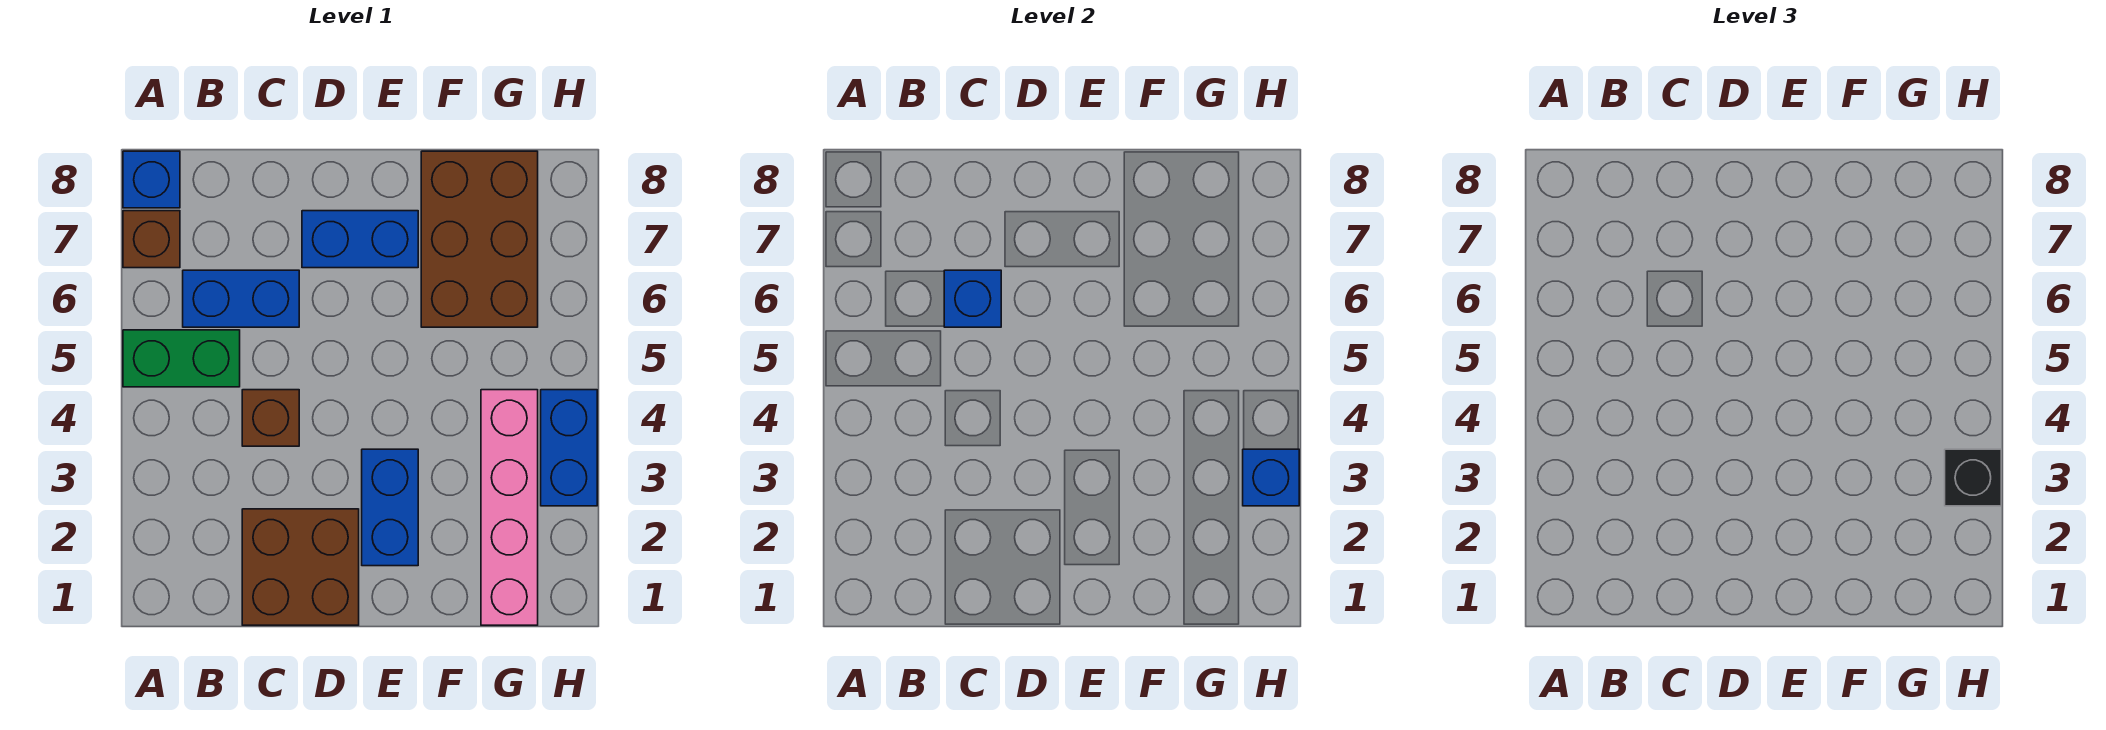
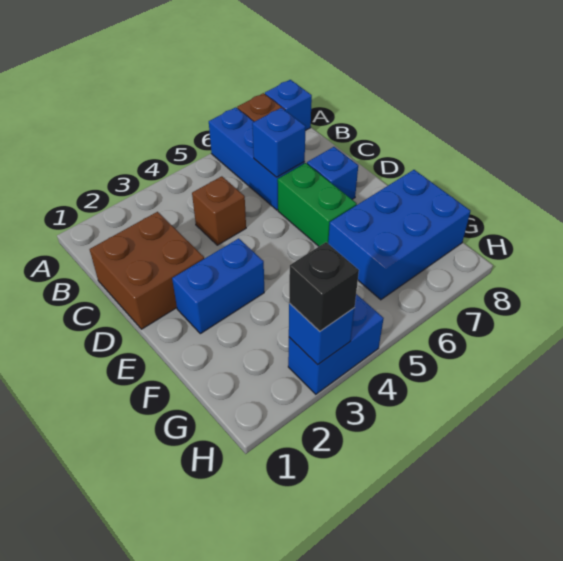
green brick A5:B5 level 1 -> green brick D6:E6 level 1
blue brick B6:C6 level 1 -> blue brick A6:C6 level 1
blue brick D7:E7 level 1 -> blue brick D7 level 1
brown brick F6:G8 level 1 -> blue brick F6:G8 level 1
pink brick G1:G4 level 1 -> none

